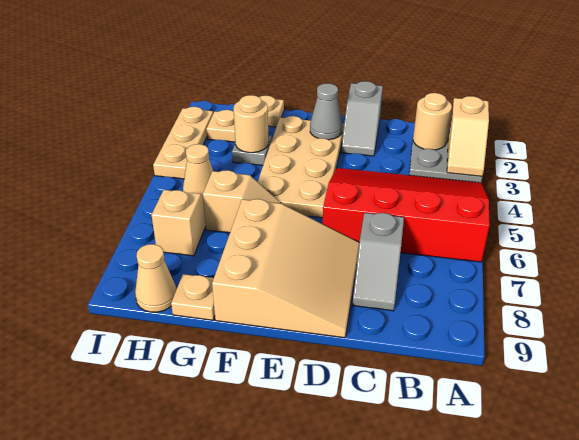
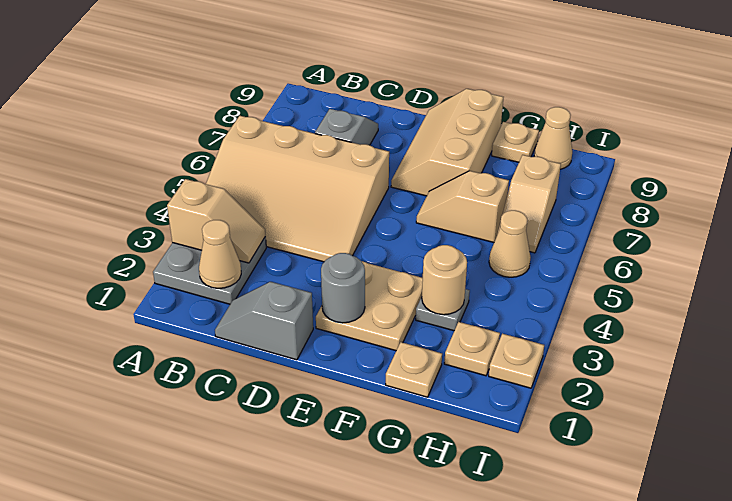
tan slope A2:A3 level 2 top 2 -> tan slope A3:B3 level 2 top A
red slope A4:D6 level 1 top 6 -> tan slope A4:D6 level 1 top 6
tan round brick B2 level 2 -> tan cone B2 level 2
grey slope D1:D2 level 1 top 1 -> grey slope C1:D1 level 1 top D
tan slope D7:F9 level 1 top F -> tan slope E7:F9 level 1 top F
tan plate E2:F5 level 1 -> tan plate E2:F3 level 1
grey cone E2 level 2 -> grey round brick E2 level 2
tan plate I2:I4 level 1 -> tan plate I2 level 1

